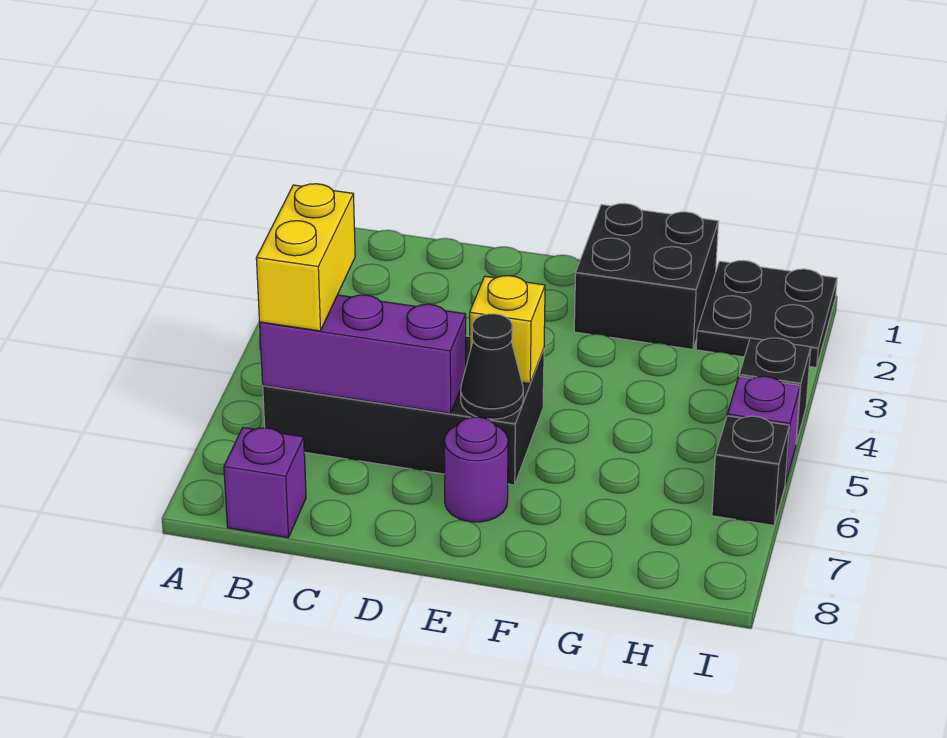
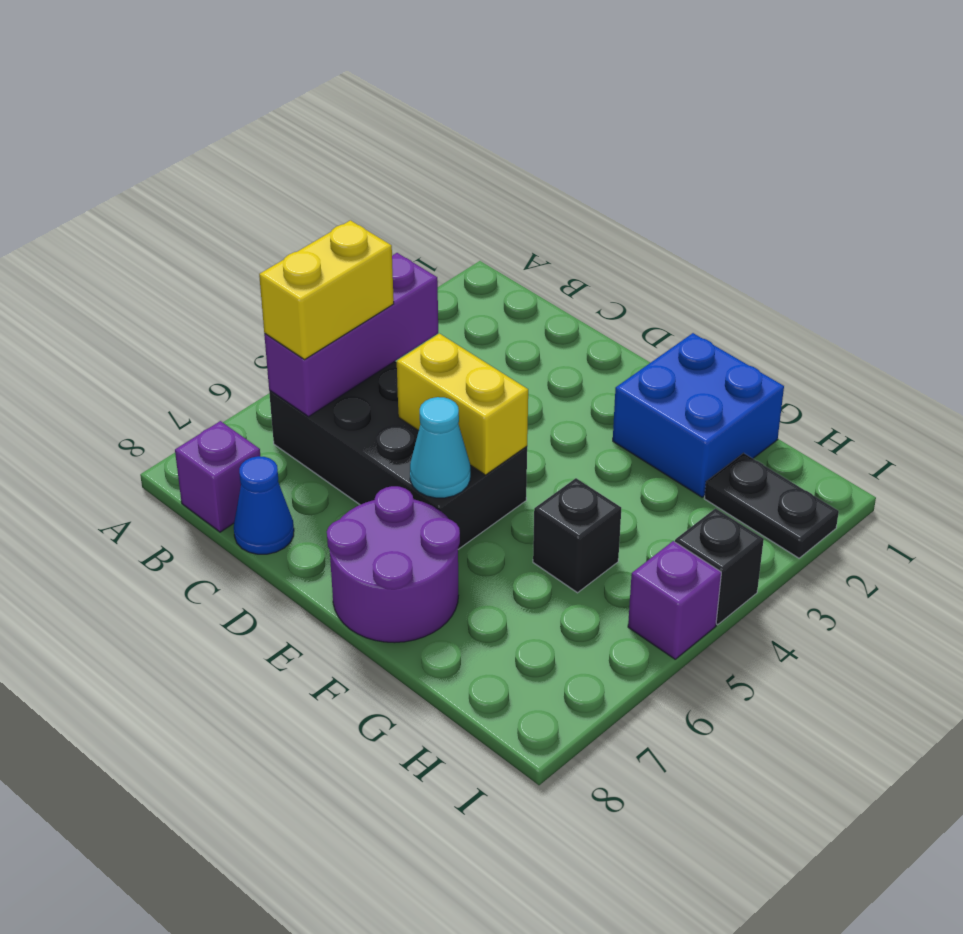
purple brick B6:D6 level 2 -> purple brick B4:B6 level 2
none -> blue cone C8 level 1
yellow brick E5 level 2 -> yellow brick D5:E5 level 2
black cone E6 level 2 -> cyan cone E6 level 2
purple round brick E7 level 1 -> purple round brick E7:F8 level 1
black brick F1:G2 level 1 -> blue brick F1:G2 level 1
black plate H1:I2 level 1 -> black plate H2:I2 level 1
black brick I6 level 1 -> black brick G5 level 1

